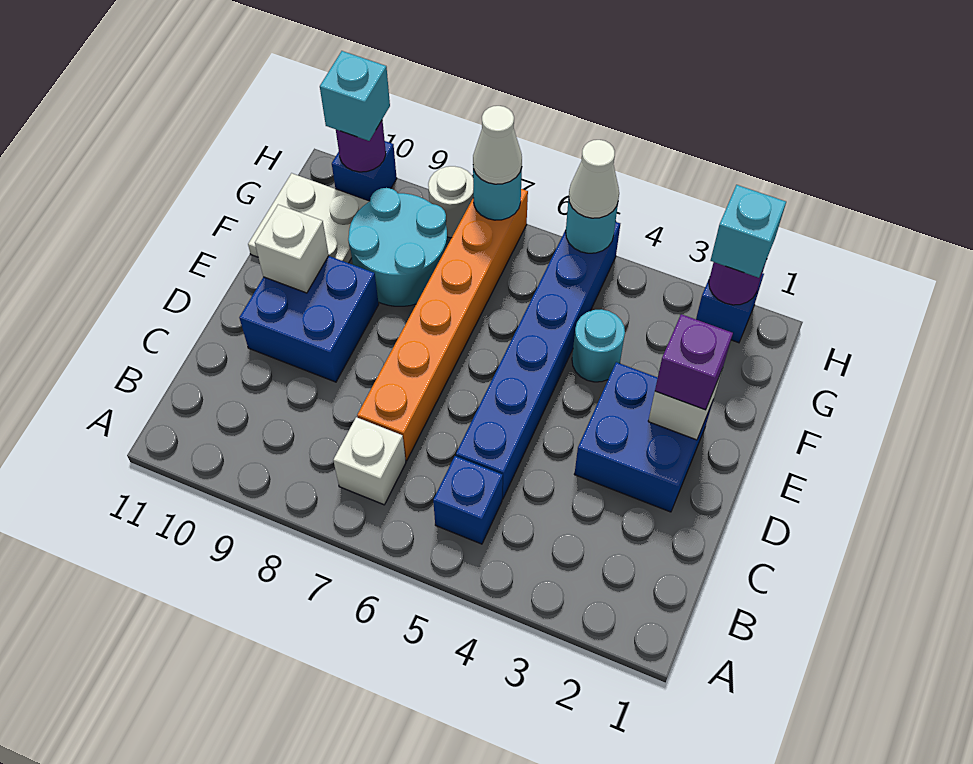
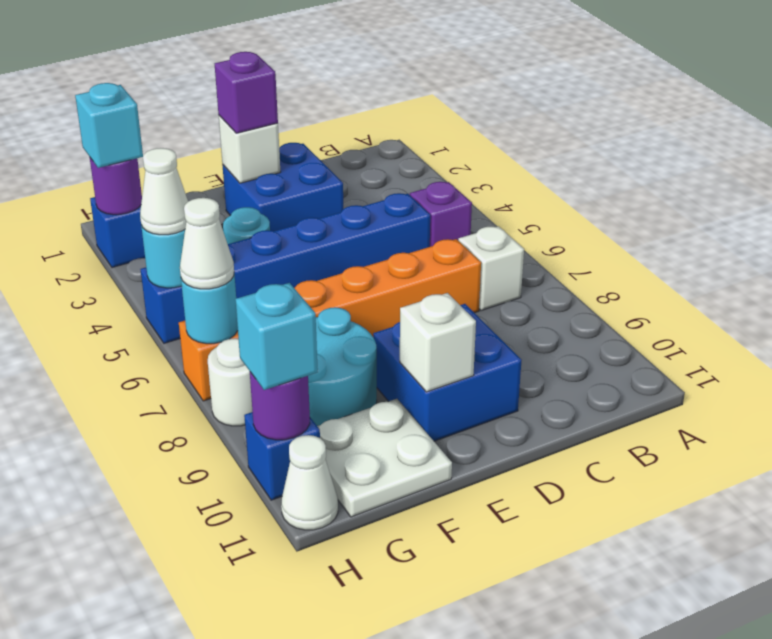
blue brick B5 level 1 -> purple brick B5 level 1
none -> white cone H11 level 1

